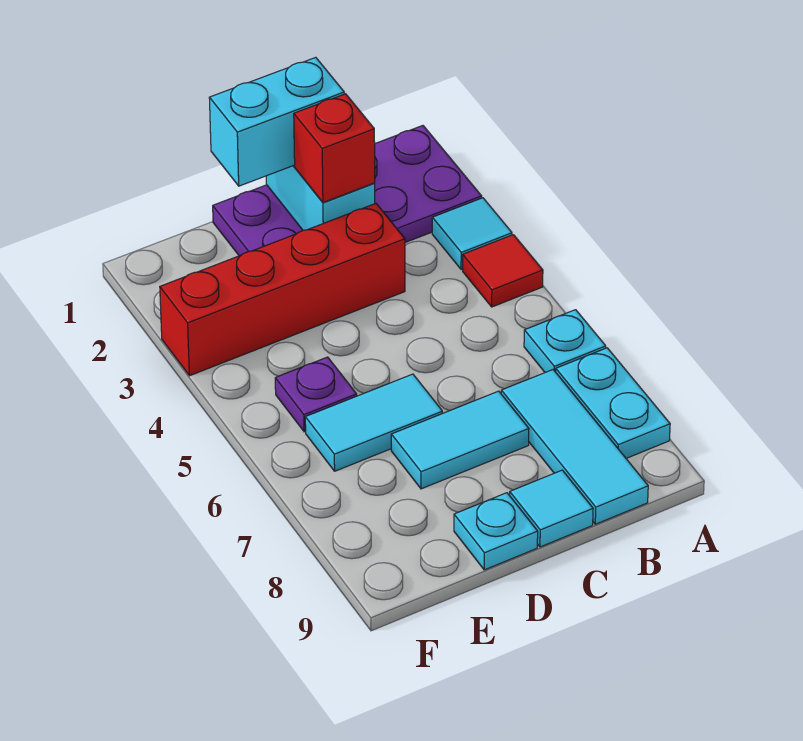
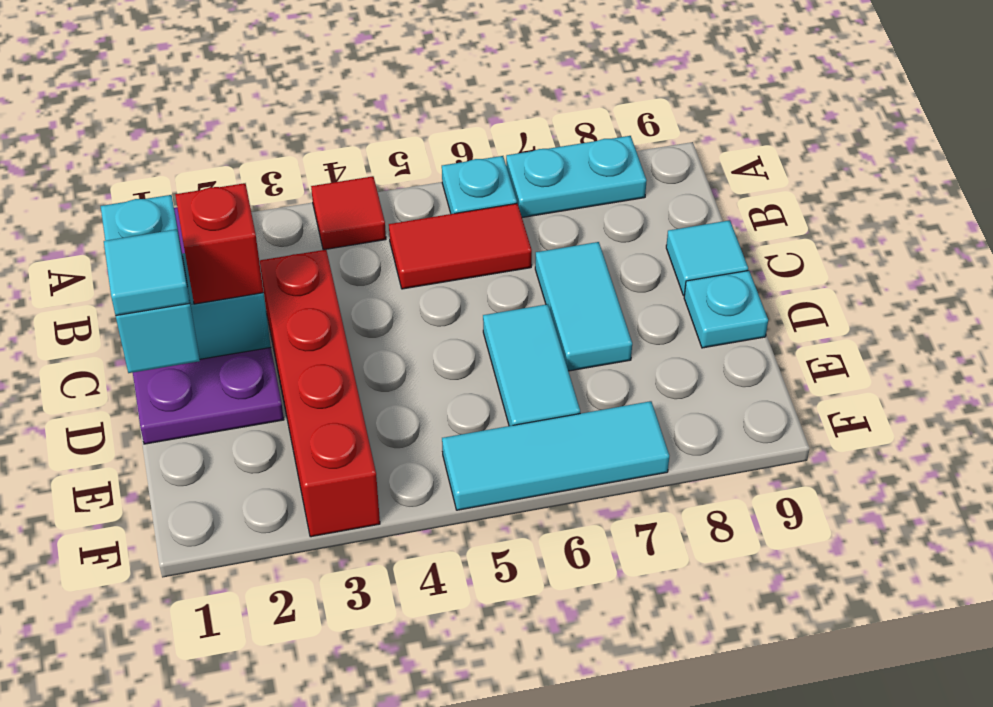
cyan tile A3 level 1 -> cyan tile D1 level 4
none -> red tile B5:B6 level 1
cyan tile B7:B9 level 1 -> cyan tile F5:F7 level 1
purple plate E5 level 1 -> none

